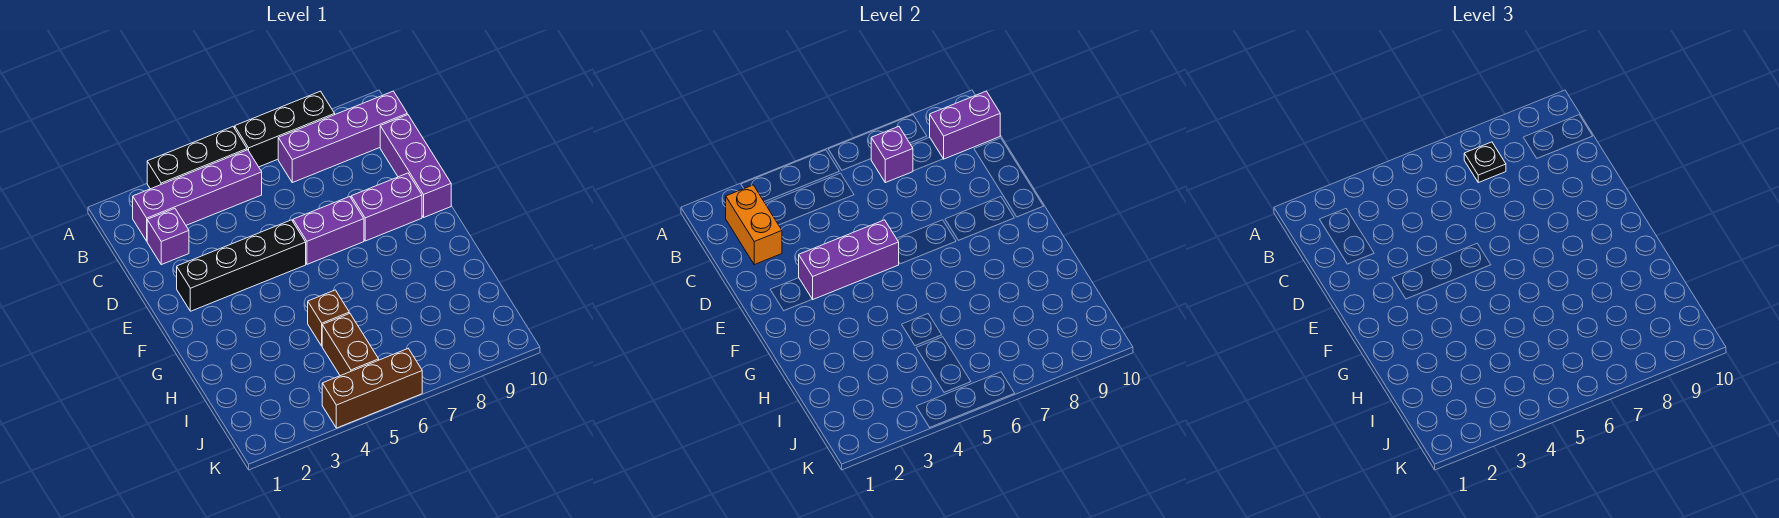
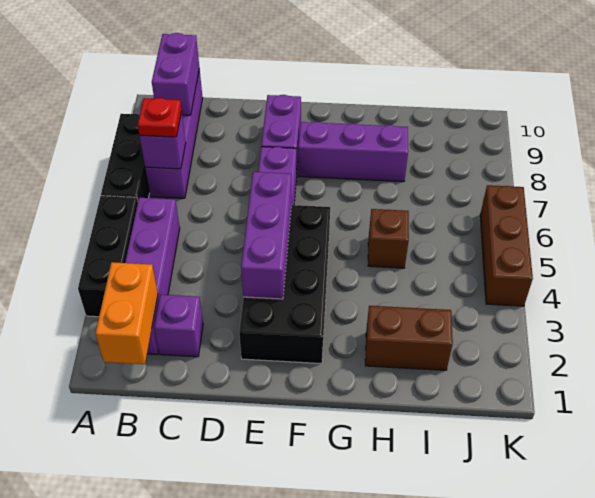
orange brick B2:C2 level 2 -> orange brick B1:B2 level 2
black plate B7 level 3 -> red plate B7 level 3
purple brick C10:E10 level 1 -> purple brick F8:H8 level 1
black brick E2:E5 level 1 -> black brick E2:F5 level 1
brown brick I5:J5 level 1 -> brown brick H2:I2 level 1

